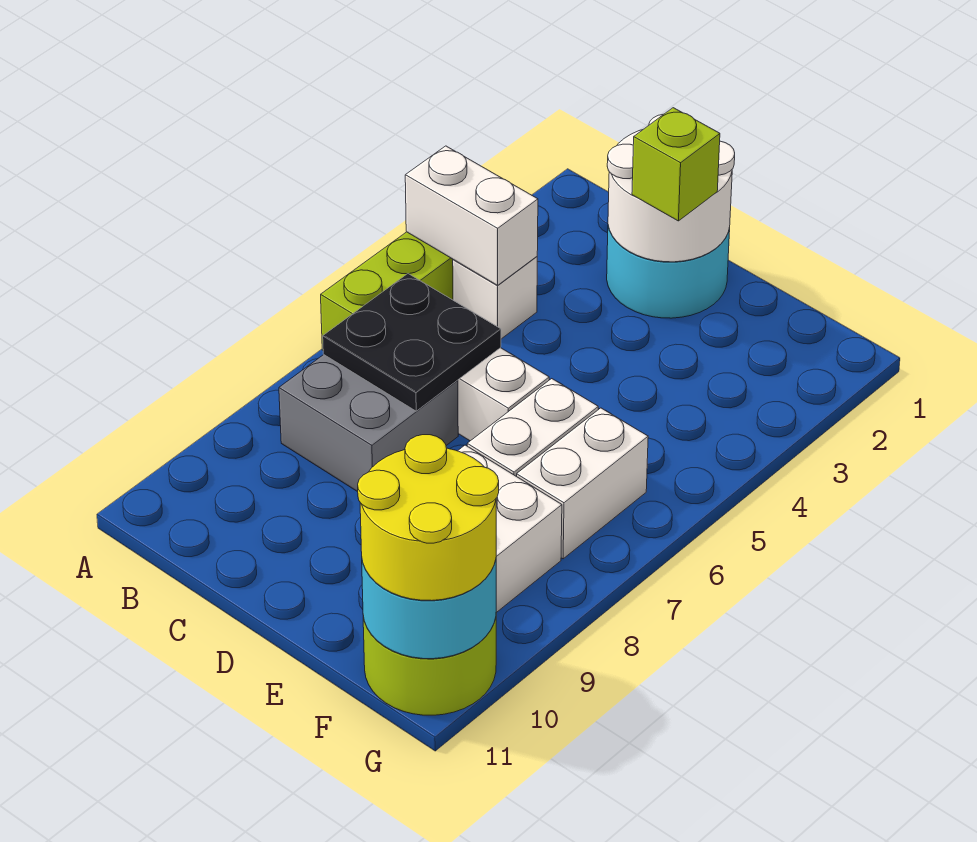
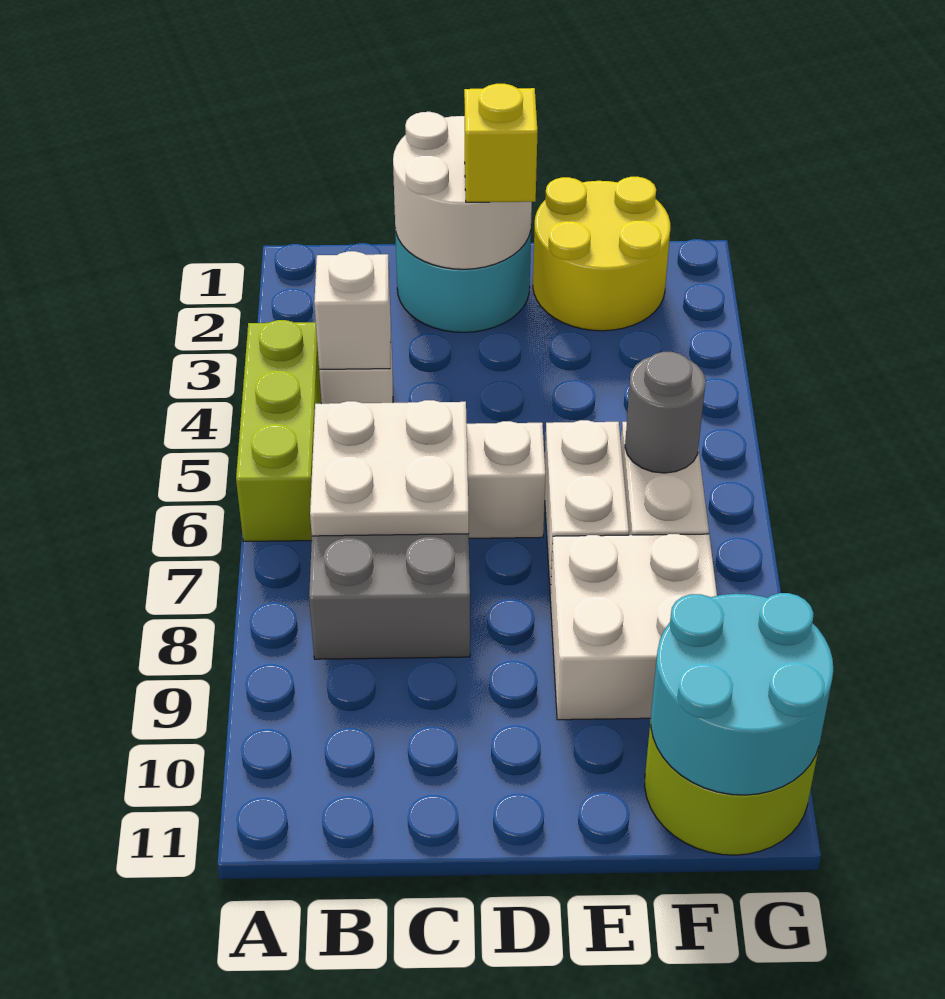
white brick A4:B4 level 2 -> white brick B4 level 2
black plate B6:C7 level 2 -> white plate B6:C7 level 2
lime brick D2 level 3 -> yellow brick D2 level 3
none -> grey round brick F6 level 2
yellow round brick F10:G11 level 3 -> yellow round brick E1:F2 level 1

